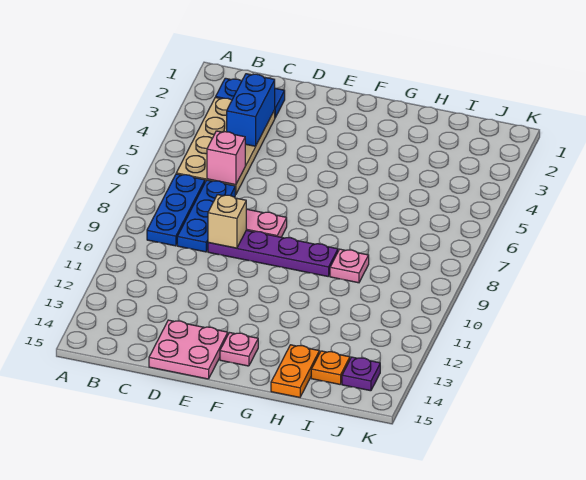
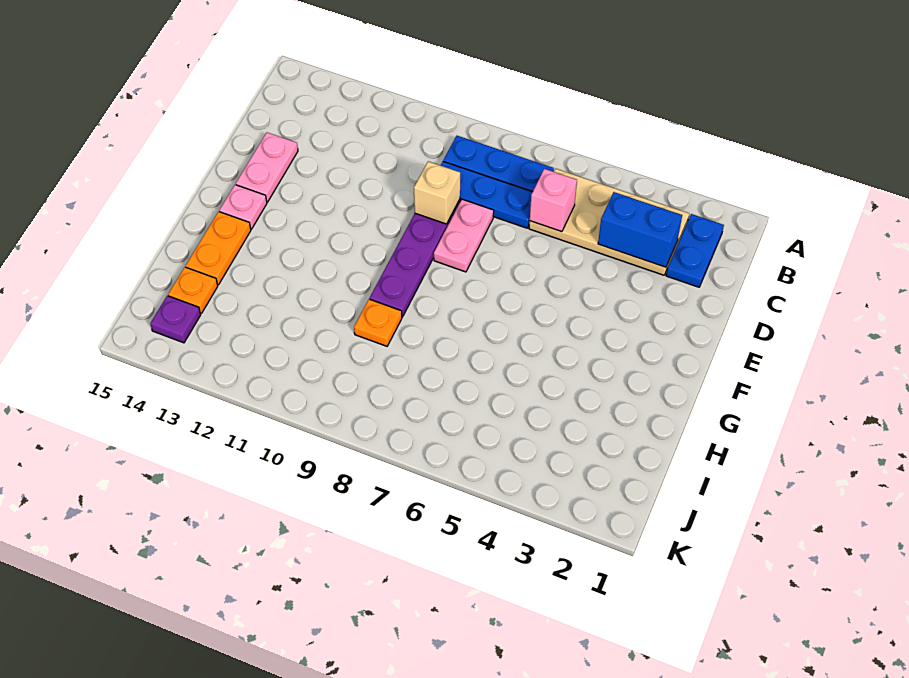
pink plate D14:E15 level 1 -> pink plate D14:E14 level 1
pink plate H9 level 1 -> orange plate H9 level 1
orange plate H14:H15 level 1 -> orange plate G14:H14 level 1

